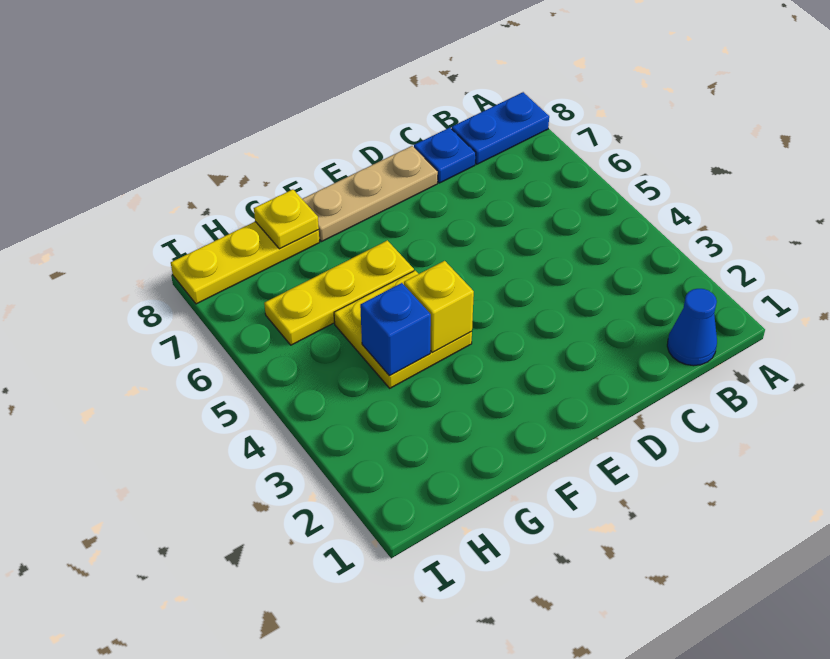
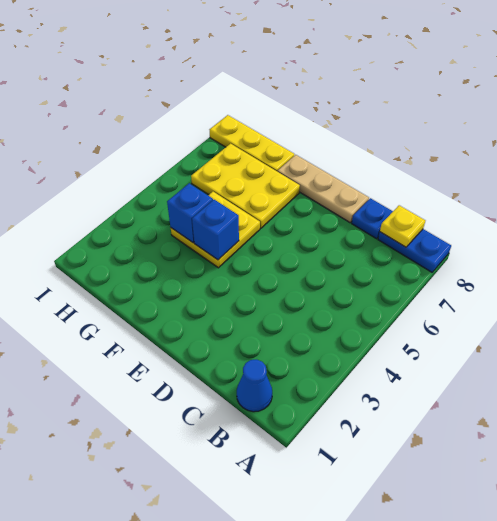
yellow brick F4 level 2 -> blue brick F4 level 2
yellow plate F6:H6 level 1 -> yellow plate F6:H7 level 1
yellow plate G8 level 2 -> yellow plate B8 level 2

